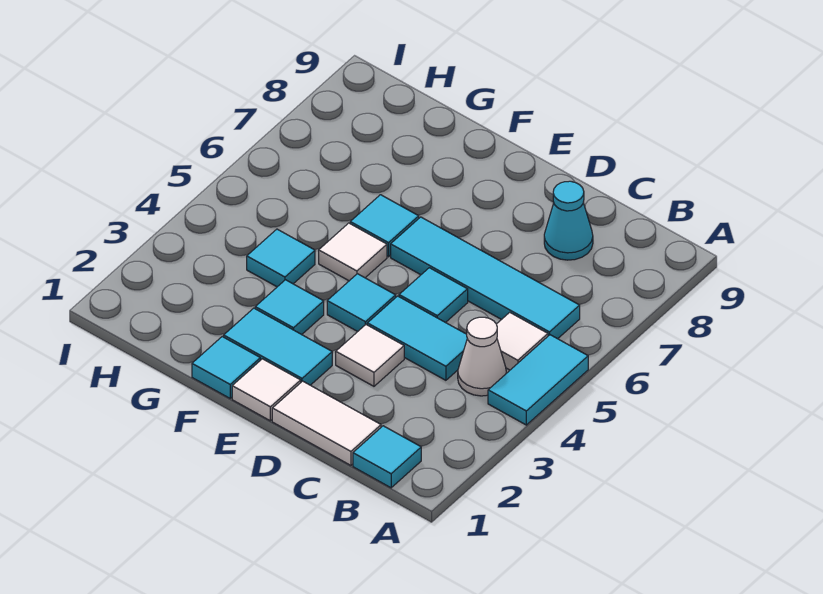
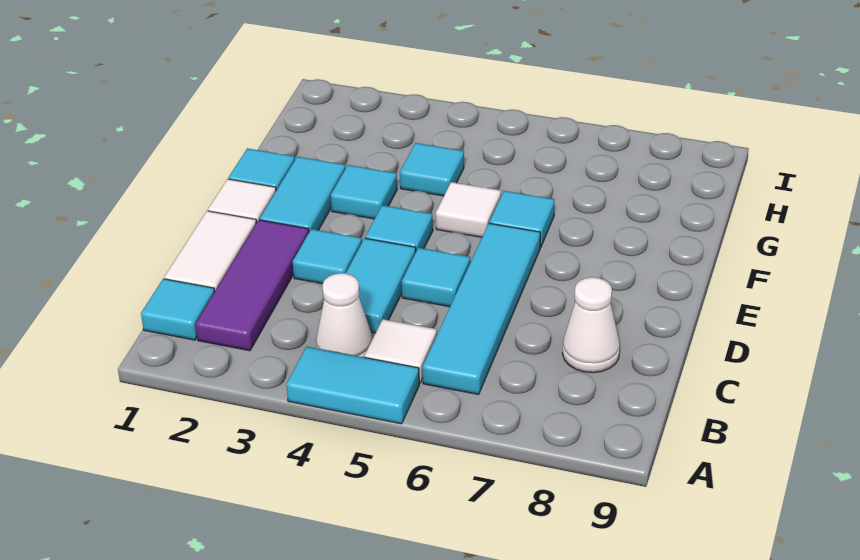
none -> purple tile B2:D2 level 1
cyan cone C8 level 1 -> white cone C8 level 1
white tile D3 level 1 -> cyan tile D3 level 1

